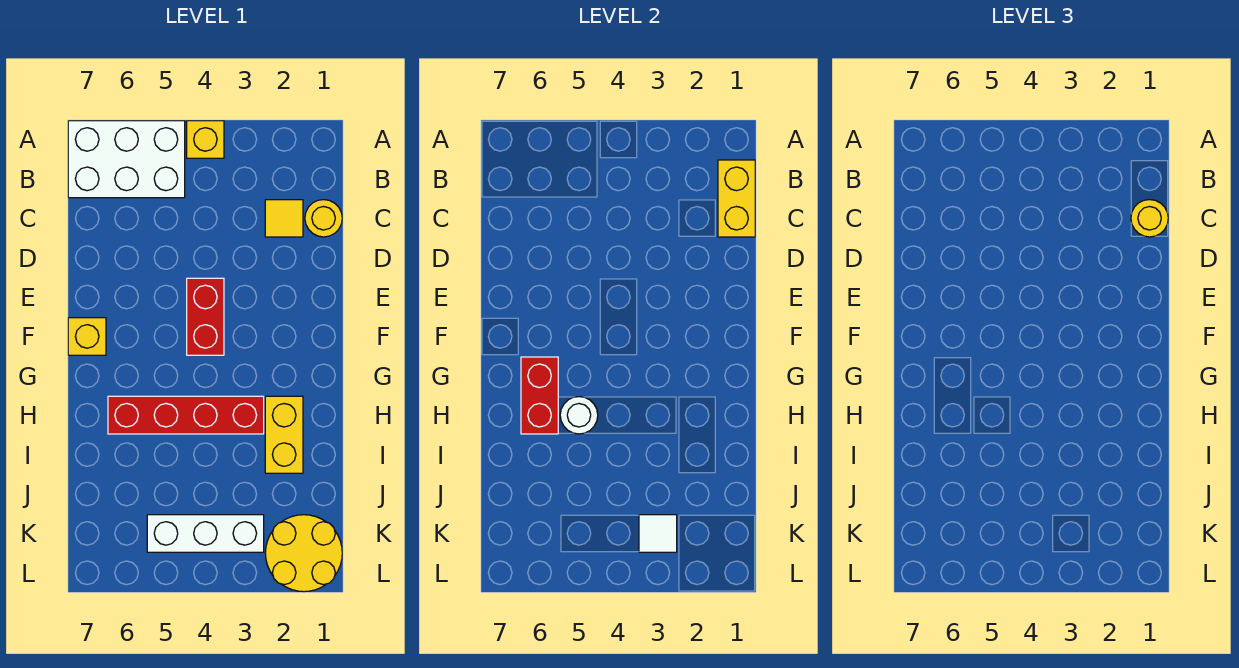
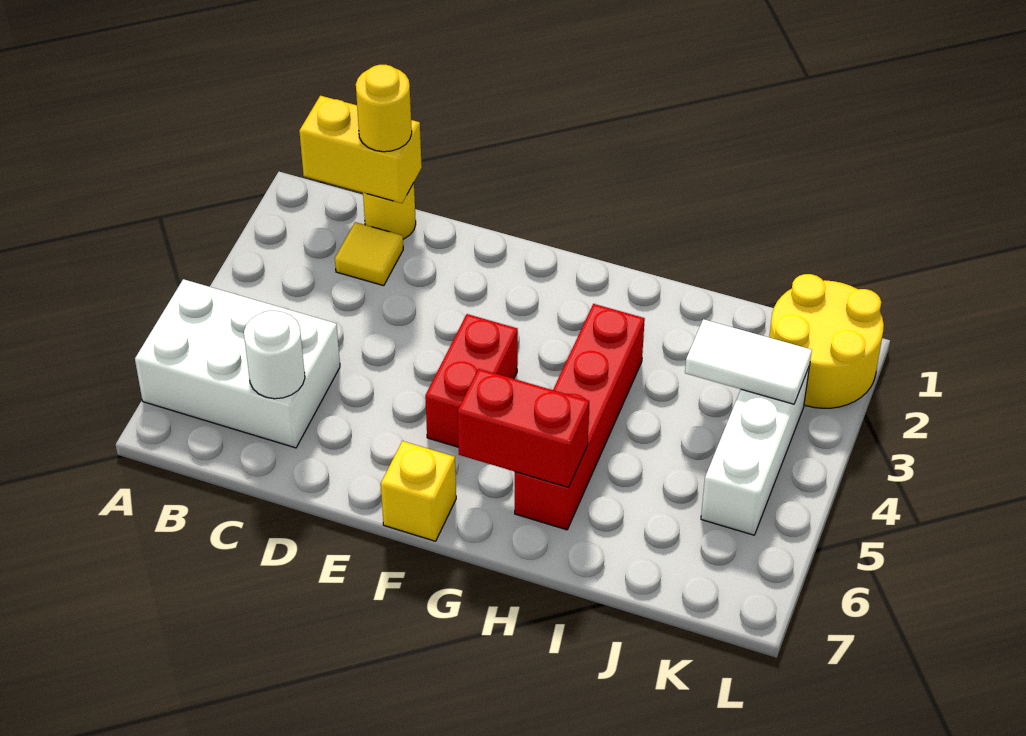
yellow brick A4 level 1 -> none
white brick A5:B7 level 1 -> white brick A5:C6 level 1
red brick E4:F4 level 1 -> red brick F4:F5 level 1
yellow brick H2:I2 level 1 -> none
white round brick H5 level 2 -> white round brick C6 level 2
white tile K3 level 2 -> white tile J3:K3 level 2

